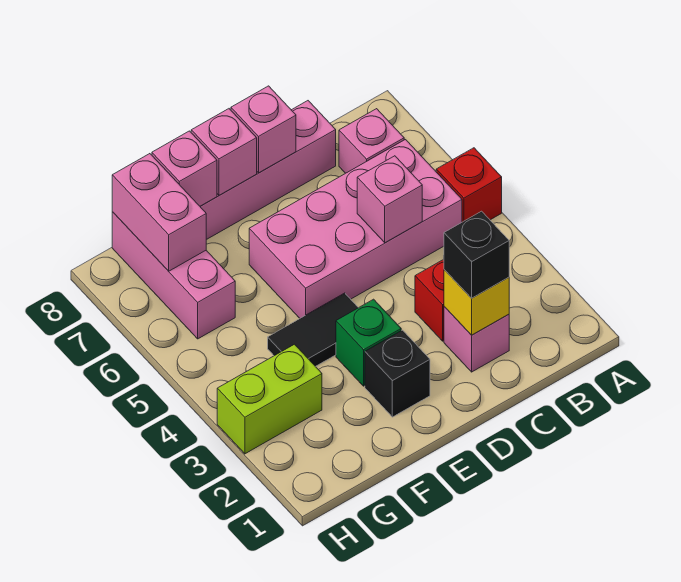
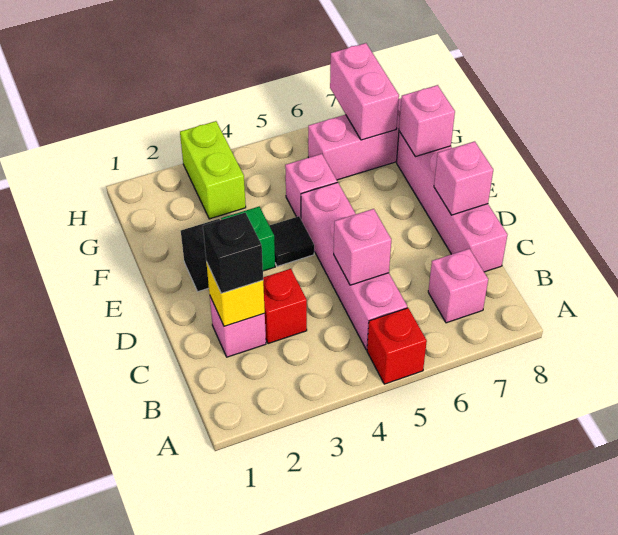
pink brick B5:E6 level 1 -> pink brick B5:E5 level 1
black tile E4:F4 level 1 -> black tile E4 level 1
pink brick E8 level 2 -> pink brick F5 level 1
pink brick G7:G8 level 2 -> pink brick G7:H7 level 2

